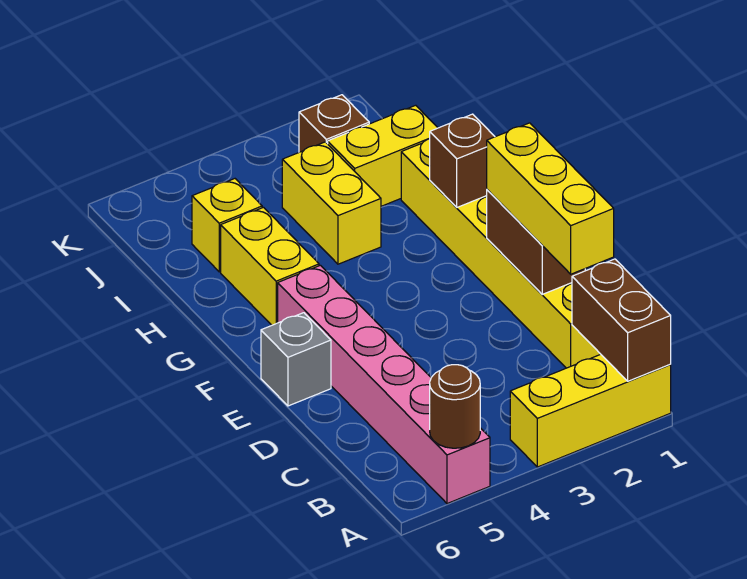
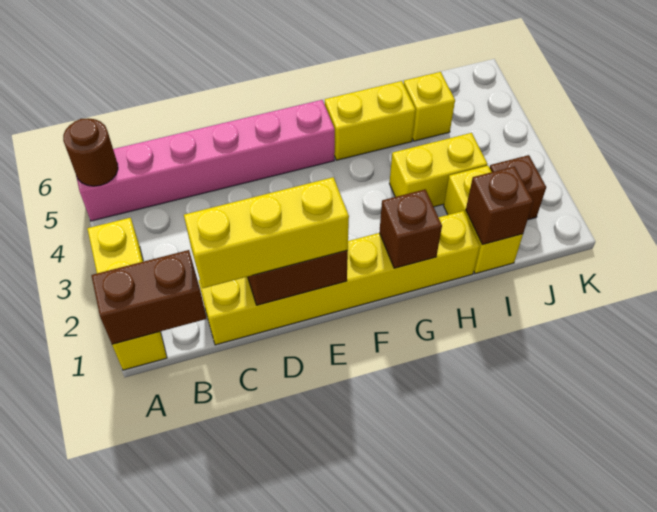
grey brick E6 level 1 -> none
none -> brown brick I1 level 2

